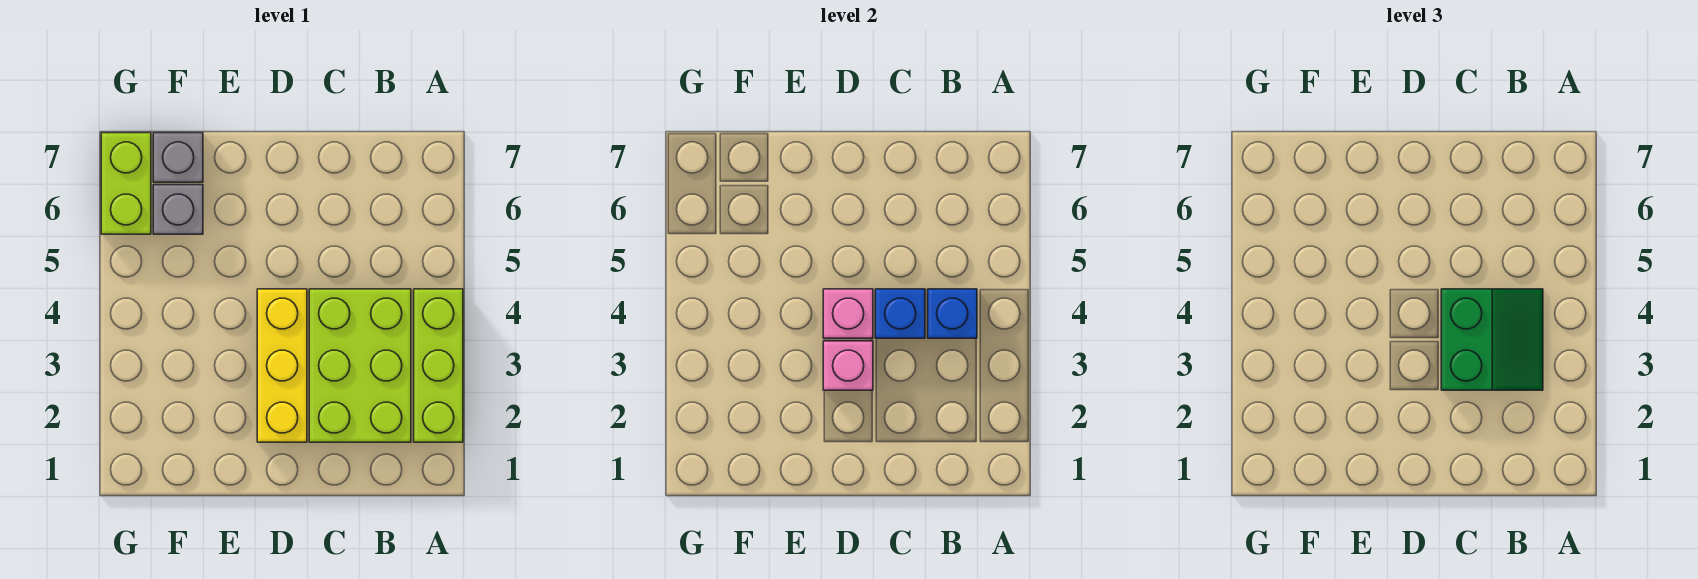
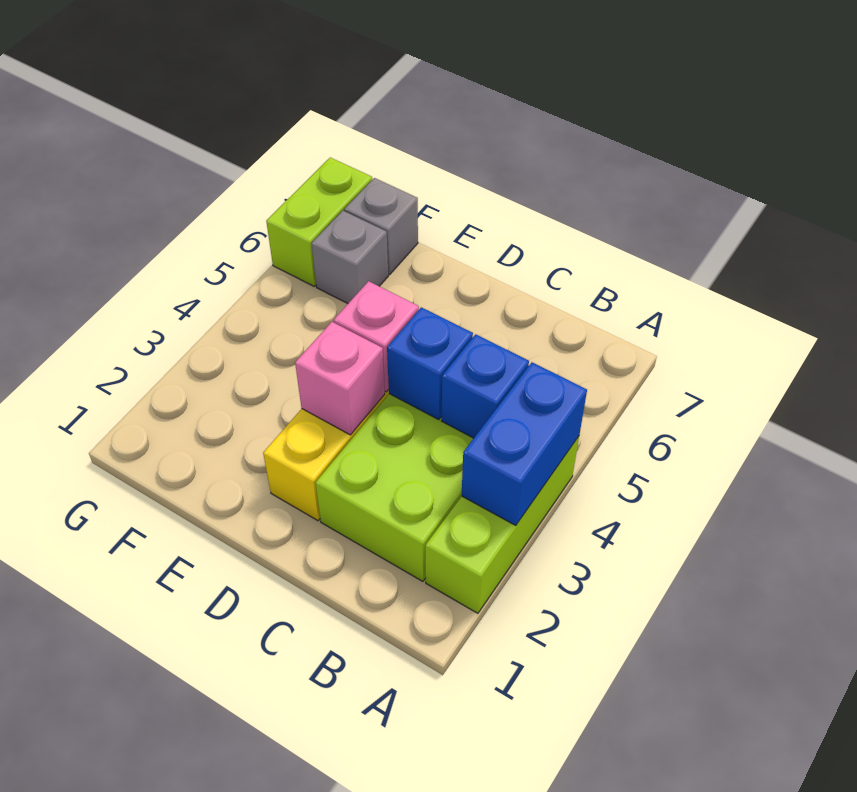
none -> blue brick A3:A4 level 2
green slope B3:C4 level 3 top C -> none

